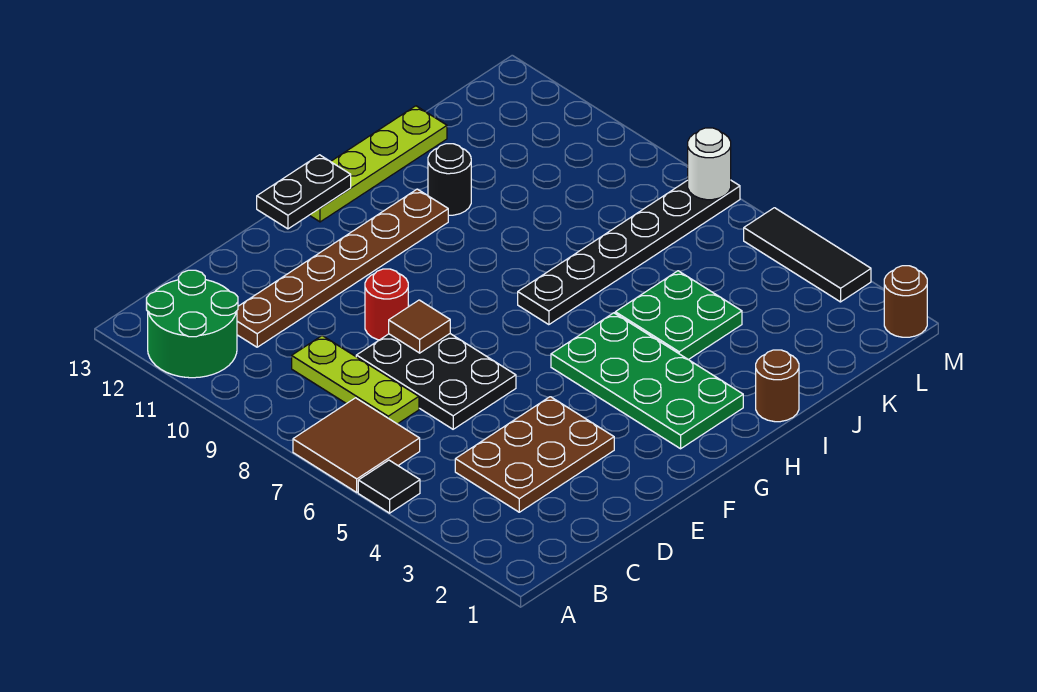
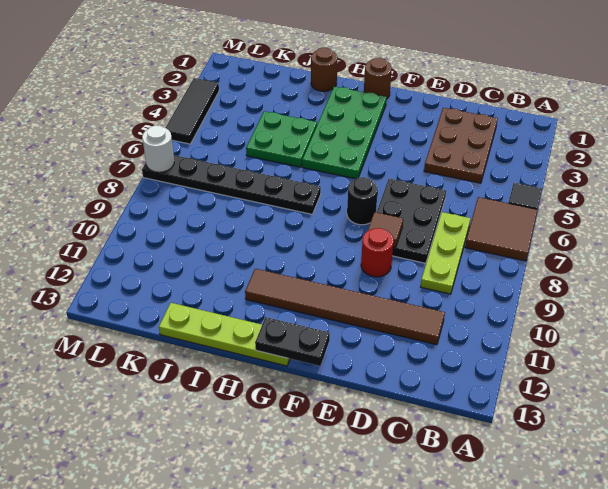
green round brick A11:B12 level 1 -> none
brown plate C3:E4 level 1 -> brown plate C2:D4 level 1
brown plate C11:H11 level 1 -> brown tile C11:H11 level 1
black round brick I11 level 1 -> black round brick F7 level 1
brown round brick M1 level 1 -> brown round brick G1 level 1

